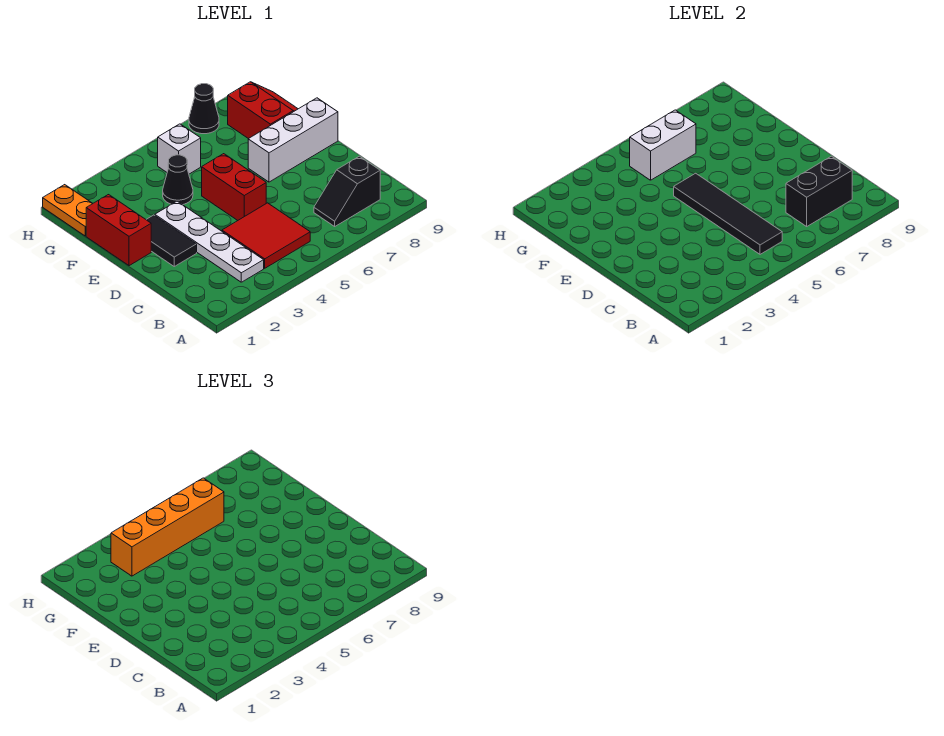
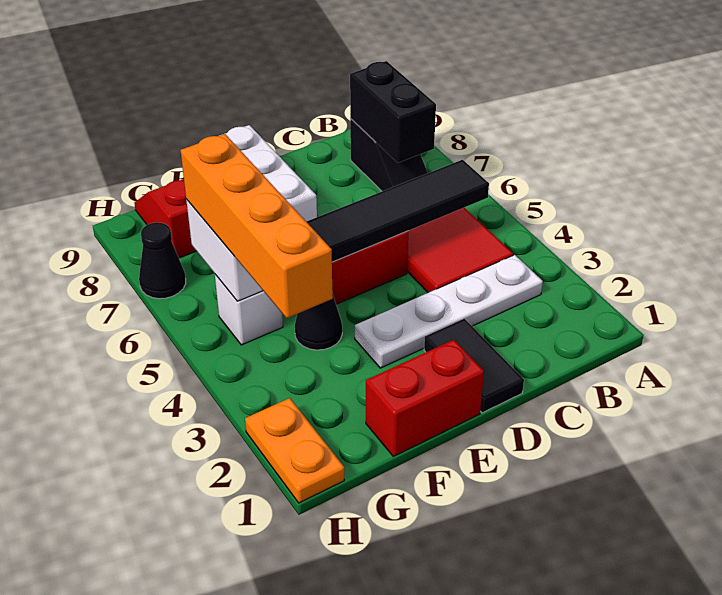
black tile D2:E2 level 1 -> black tile D1:D2 level 1
orange plate G1:H1 level 1 -> orange plate H1:H2 level 1

